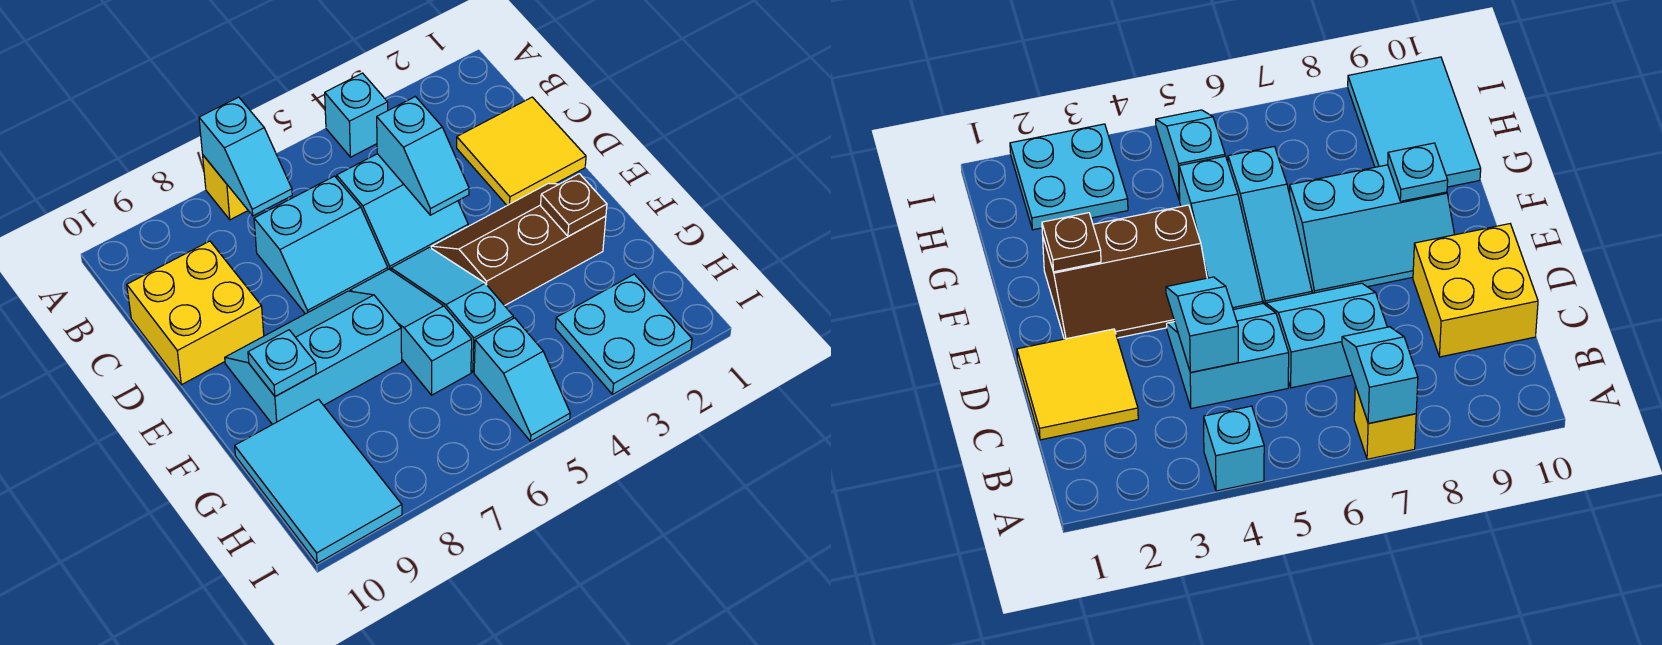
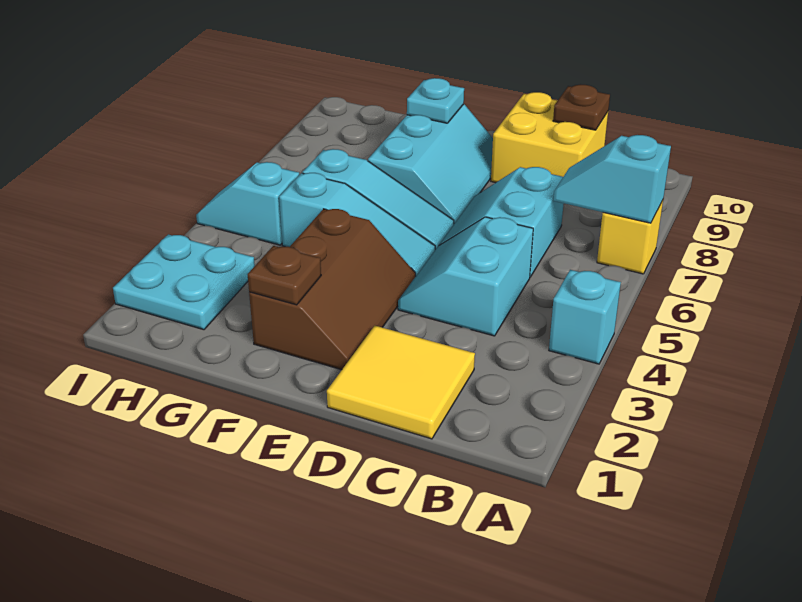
cyan slope C4:D4 level 2 top C -> none
none -> brown plate C10 level 2
cyan tile G9:I10 level 1 -> none

